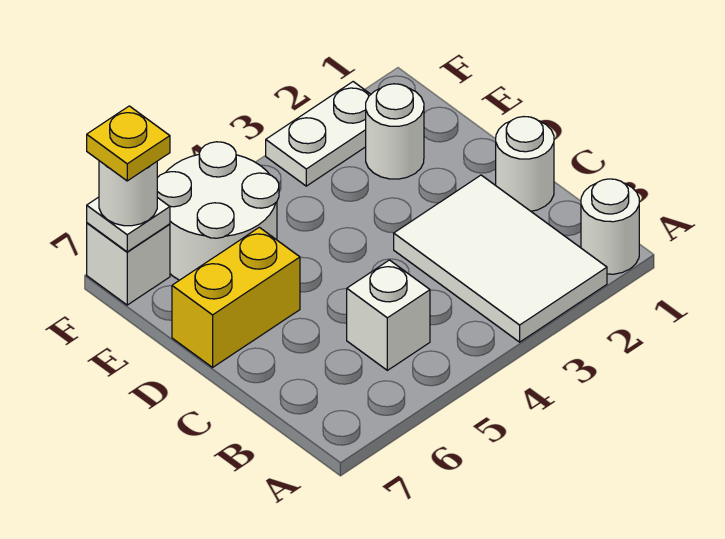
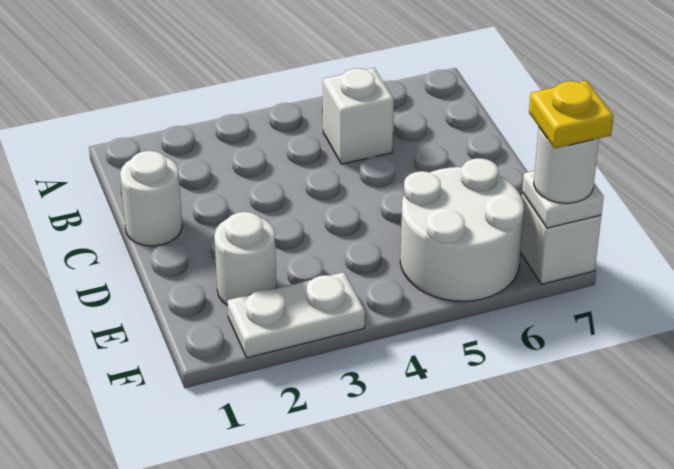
white round brick A1 level 1 -> none
white tile A2:C3 level 1 -> none
yellow brick D6:D7 level 1 -> none

